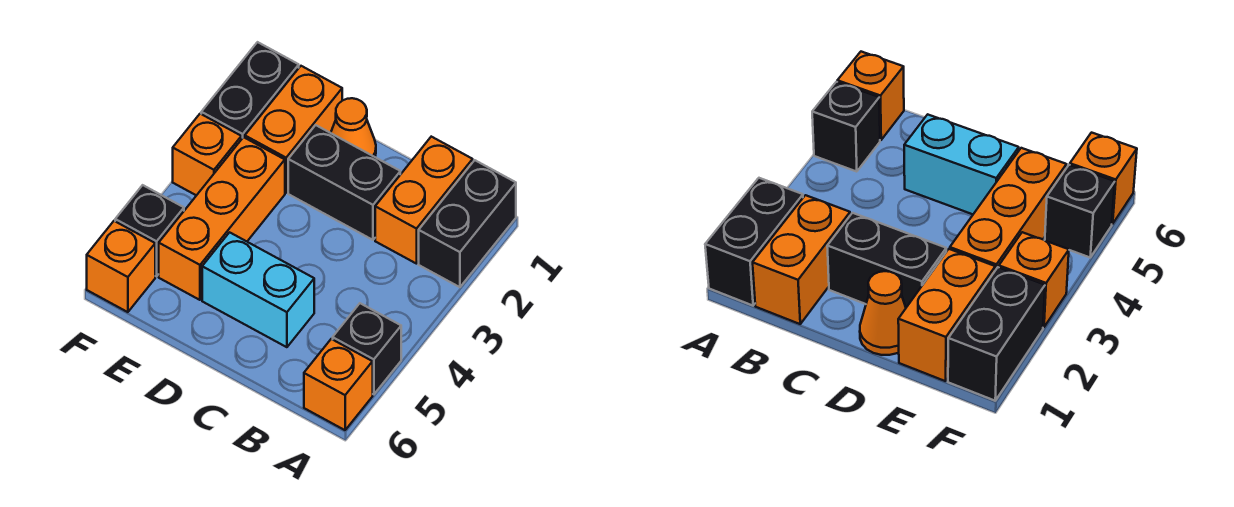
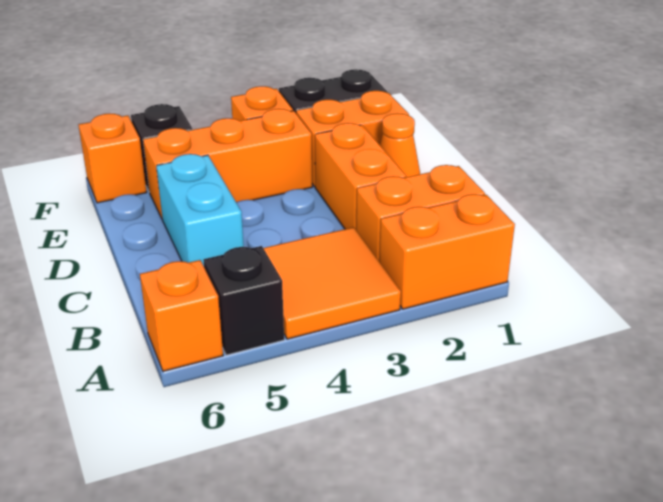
black brick A1:A2 level 1 -> orange brick A1:A2 level 1
none -> orange tile A3:B4 level 1
black brick C2:D2 level 1 -> orange brick C2:D2 level 1

